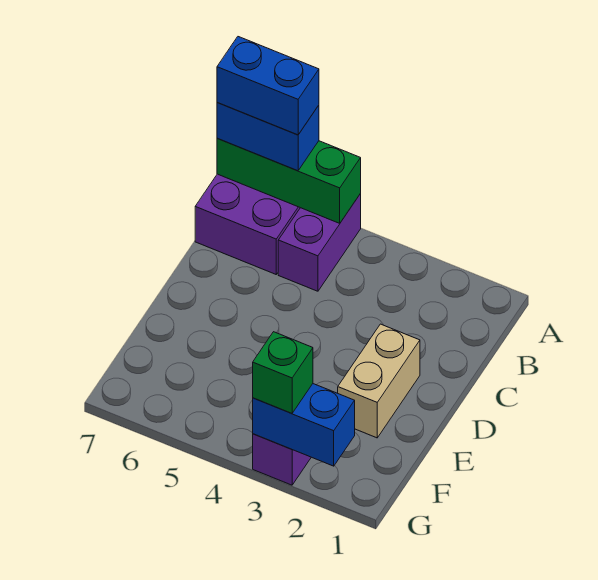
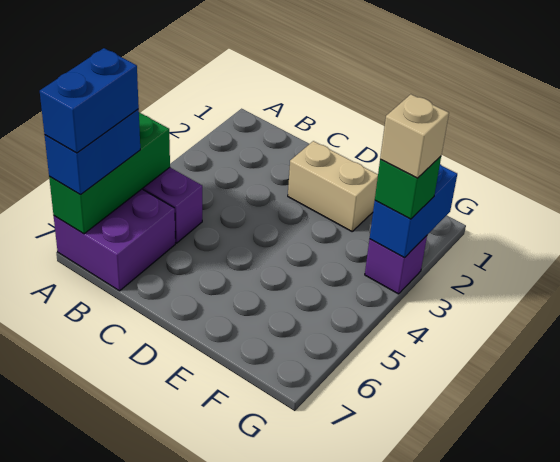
none -> tan brick G3 level 4

